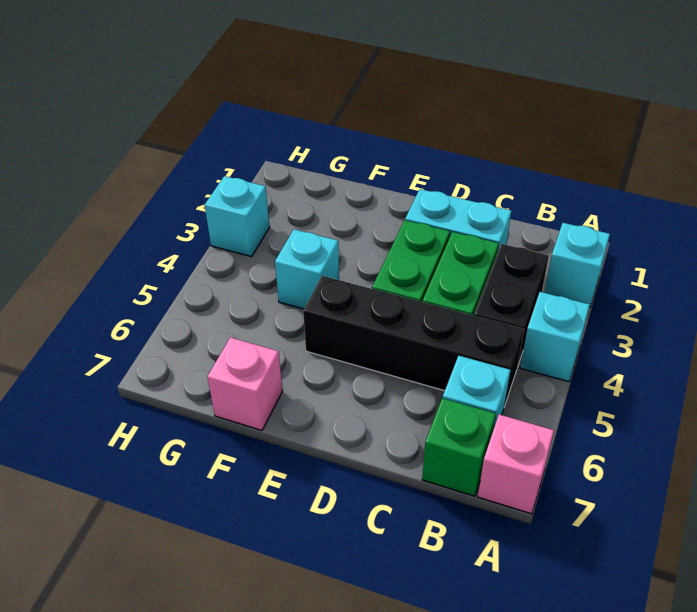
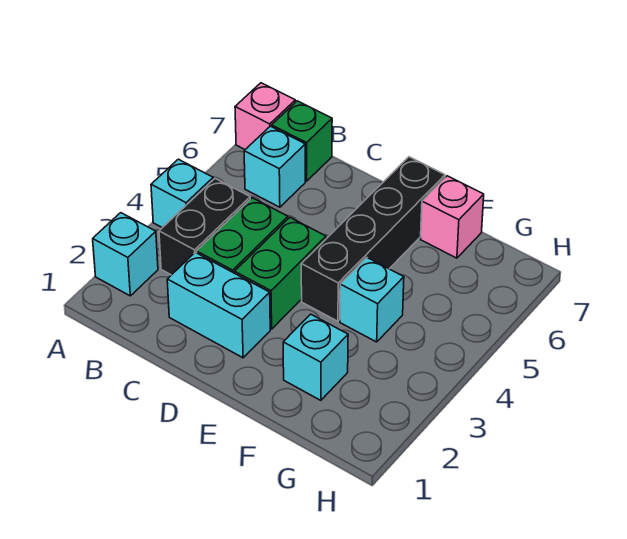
black brick B5:E5 level 1 -> black brick E4:E7 level 1
cyan brick H3 level 1 -> cyan brick F2 level 1

